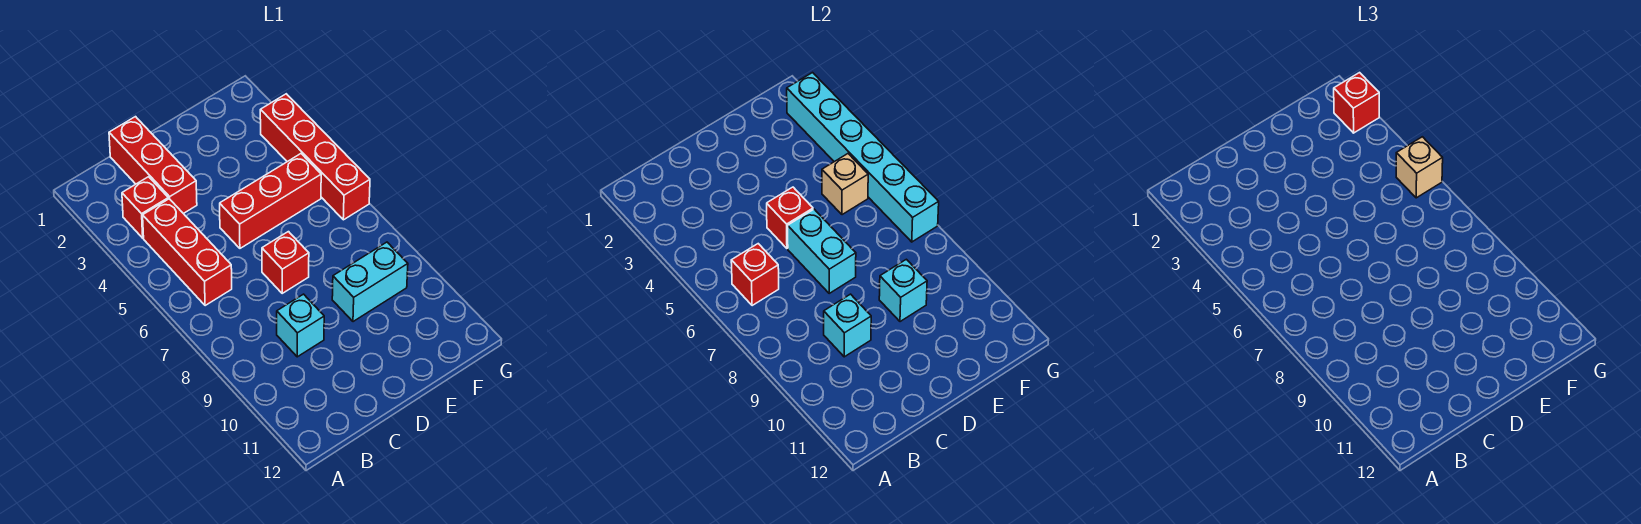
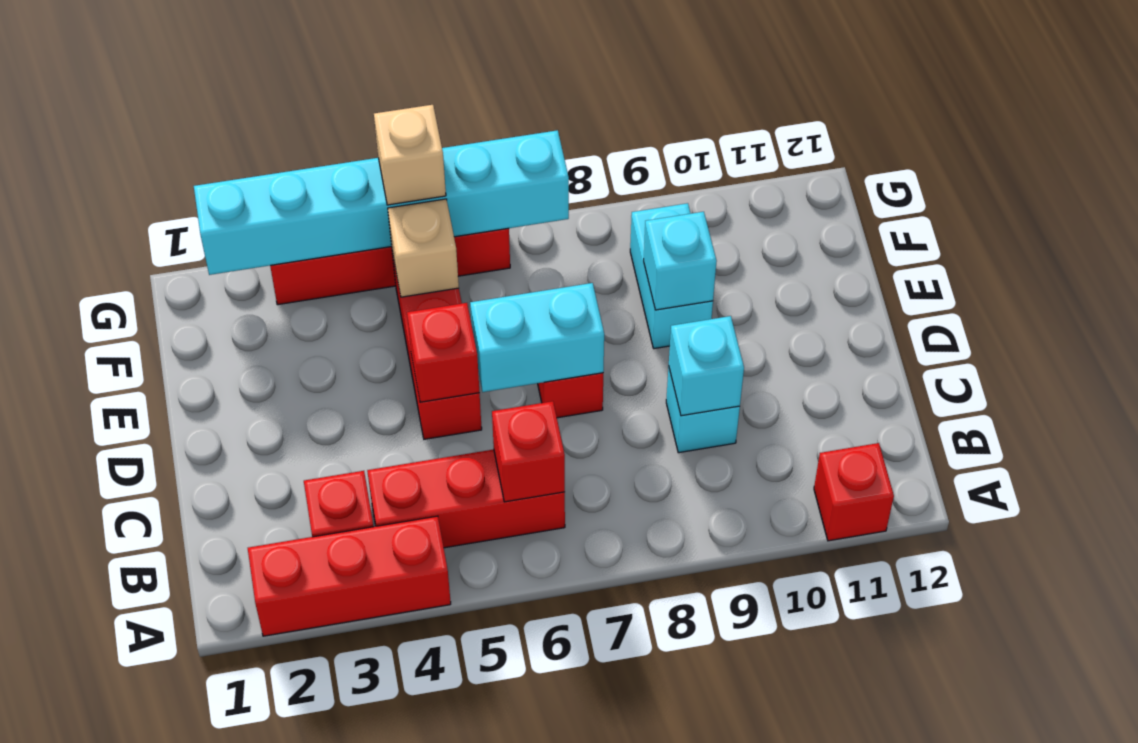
red brick C1:C3 level 1 -> red brick A2:A4 level 1
red brick G2 level 3 -> red brick A11 level 1

